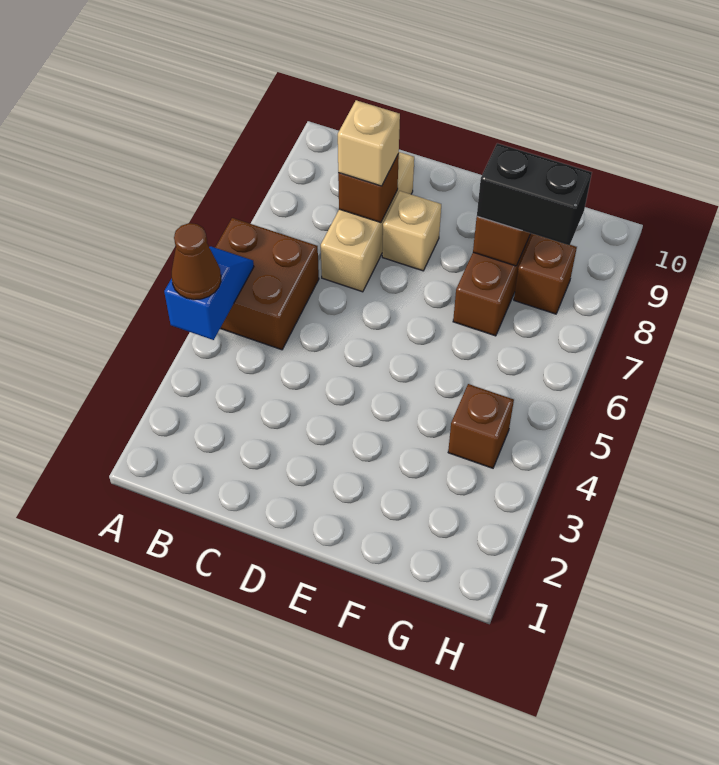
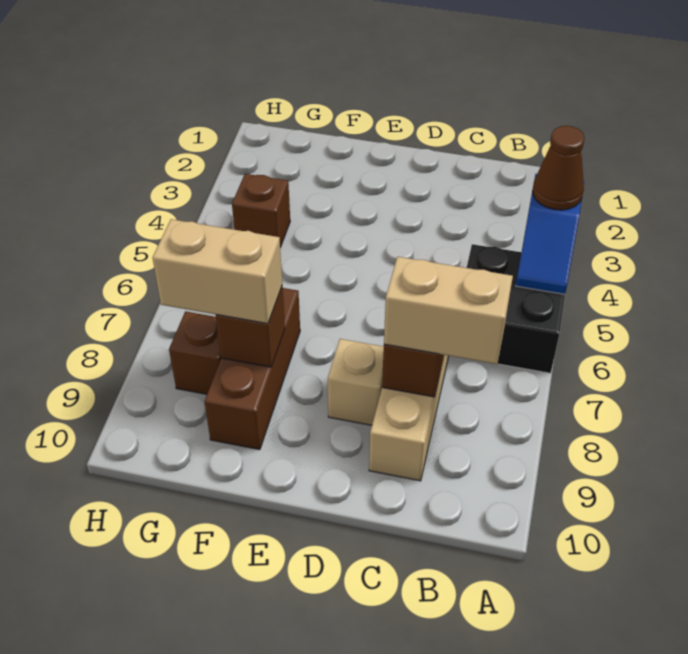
brown brick A5:B6 level 1 -> black brick A5:B6 level 1
tan brick C8 level 3 -> tan brick B8:C8 level 3
black brick F8:G8 level 3 -> tan brick F8:G8 level 3

